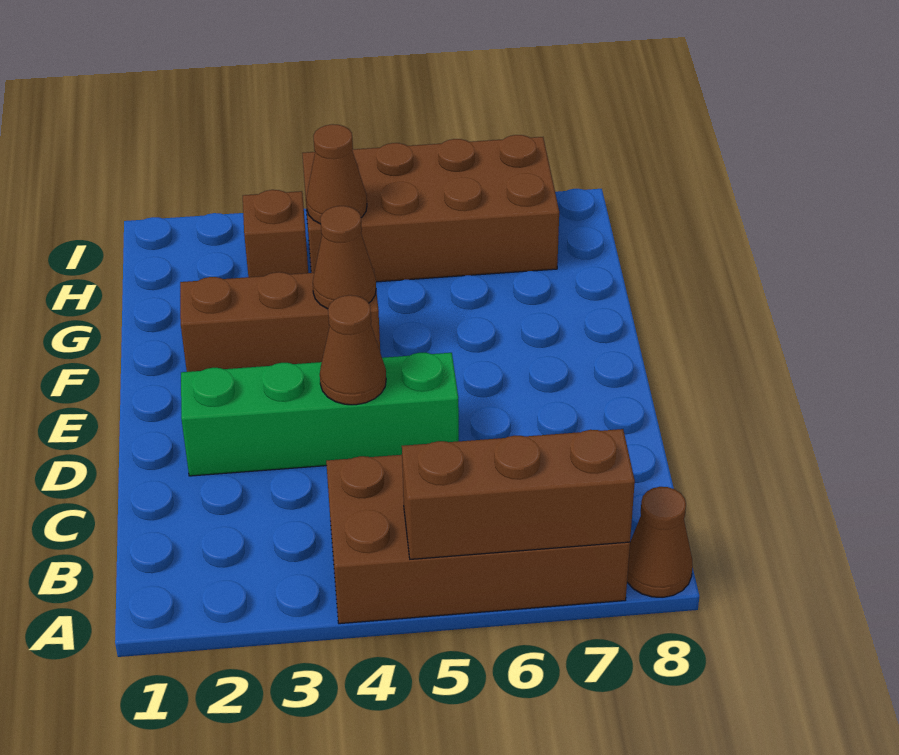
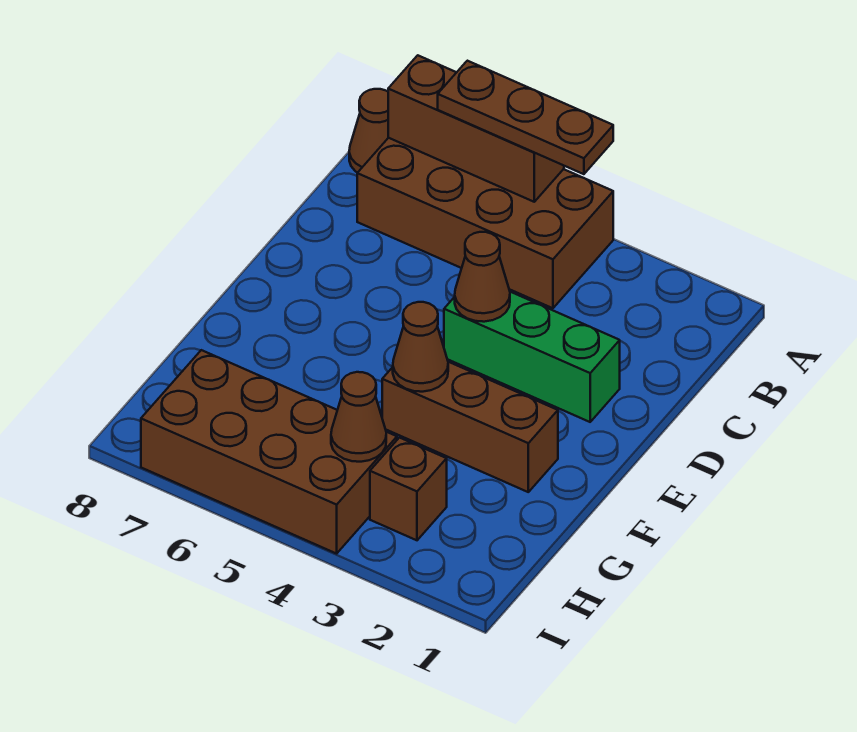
none -> brown plate A4:A6 level 3
green brick D2:D5 level 1 -> green brick D2:D4 level 1

